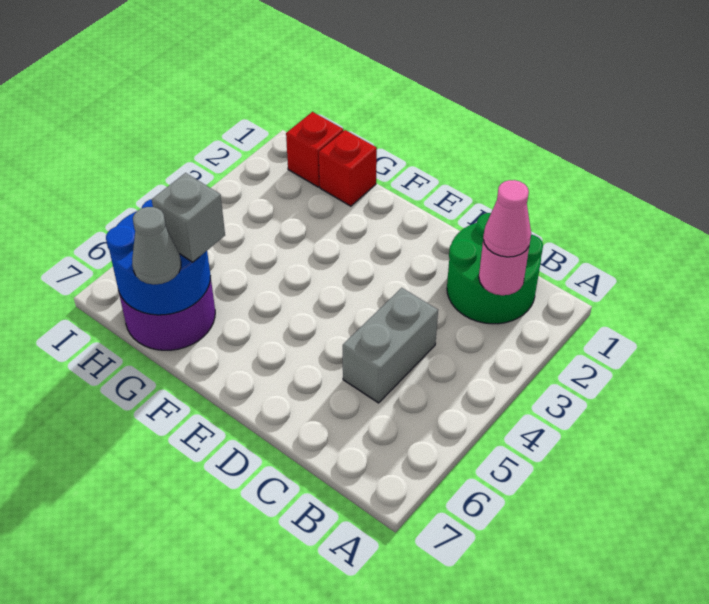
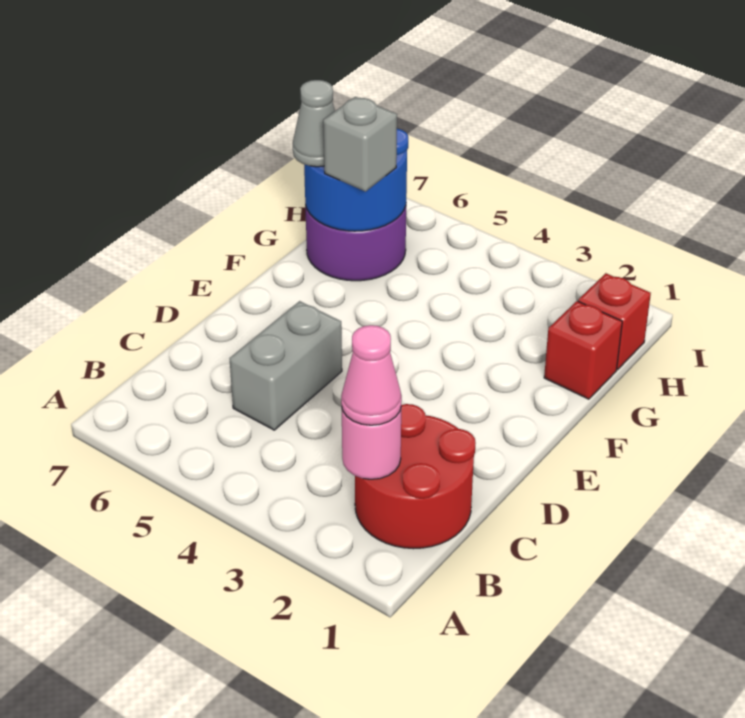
green round brick B1:C2 level 1 -> red round brick B1:C2 level 1
grey brick C4:C5 level 1 -> grey brick C5:D5 level 1

